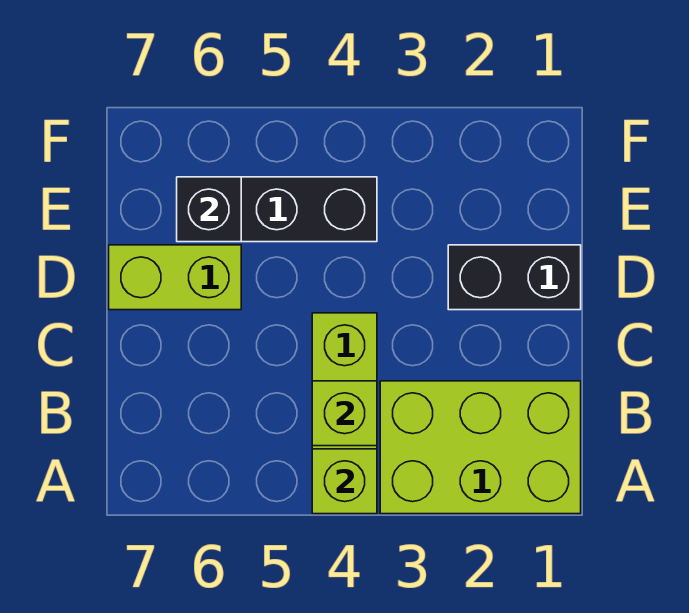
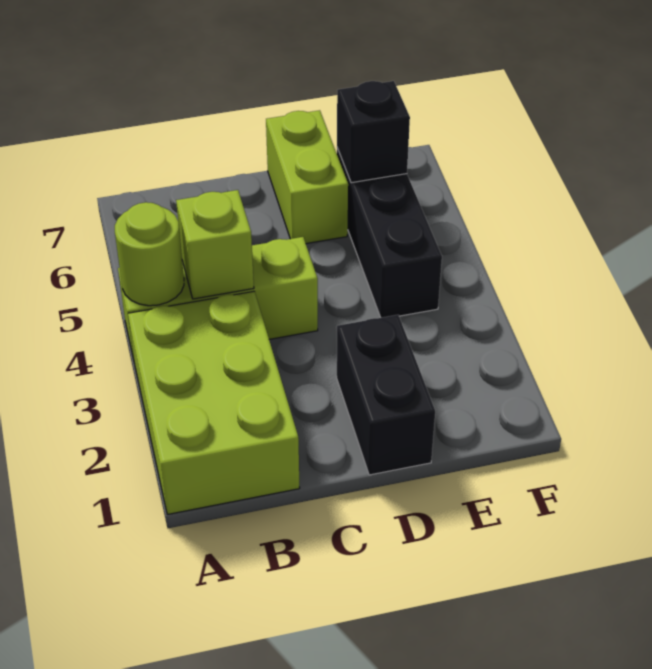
lime brick A4 level 2 -> lime round brick A4 level 2

